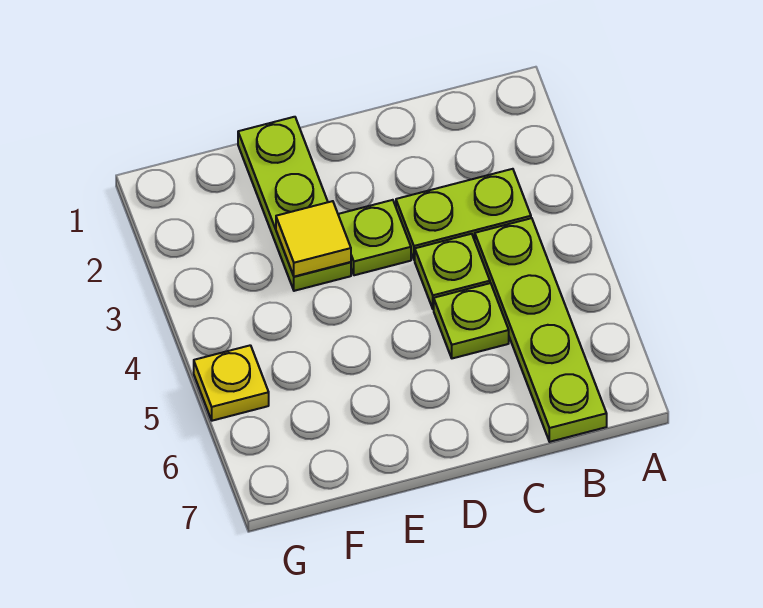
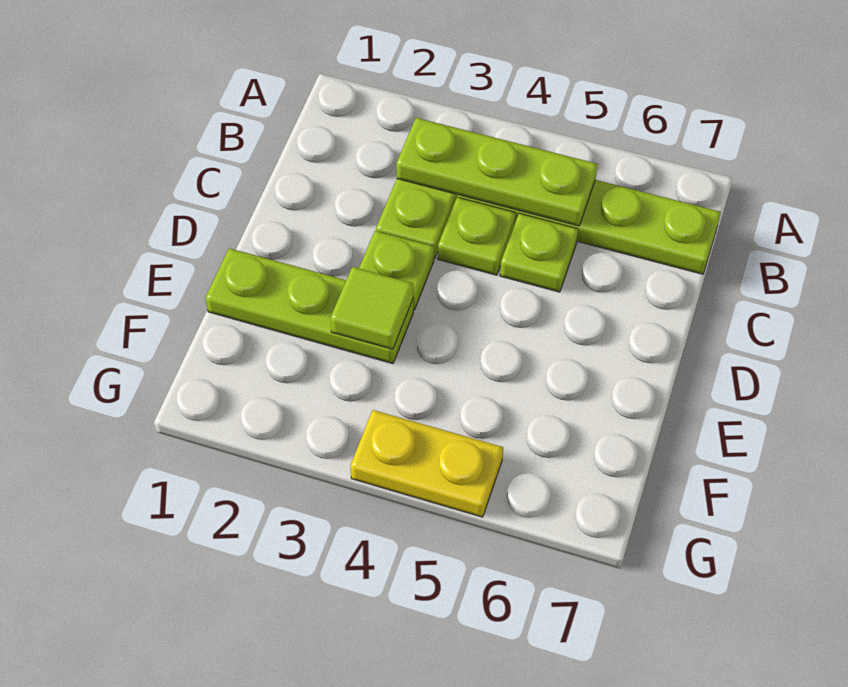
none -> lime plate B3:B5 level 2
yellow tile E3 level 2 -> lime tile E3 level 2
yellow plate G5 level 1 -> yellow plate G4:G5 level 1

